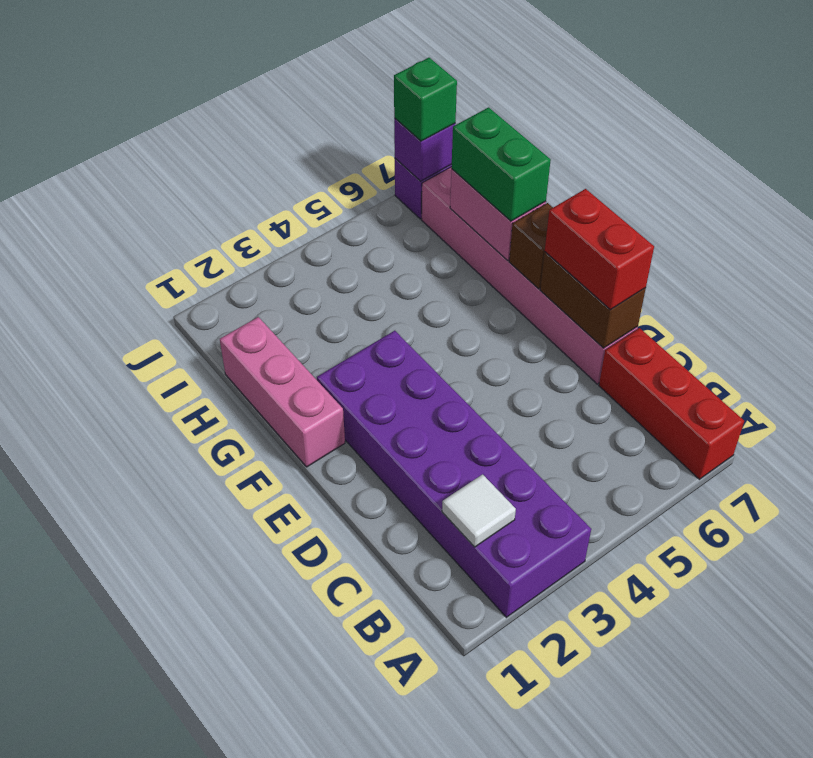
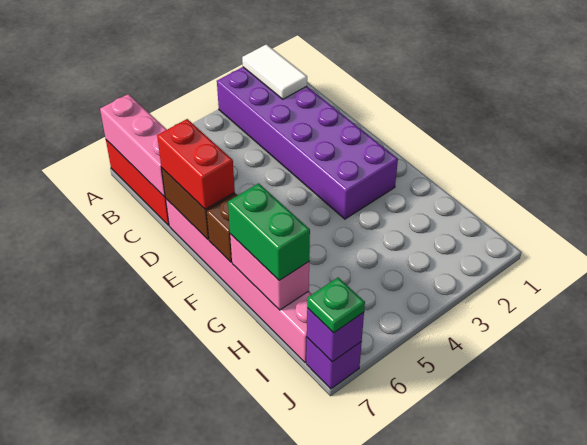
white tile B2 level 2 -> white tile A2:B2 level 2
pink brick F1:H1 level 1 -> pink brick A7:C7 level 2
green brick J7 level 3 -> green plate J7 level 3

